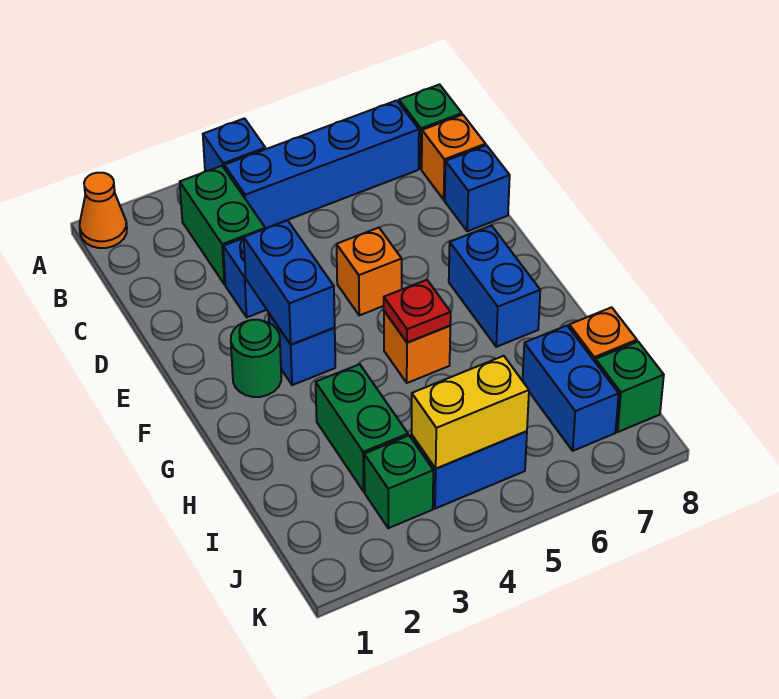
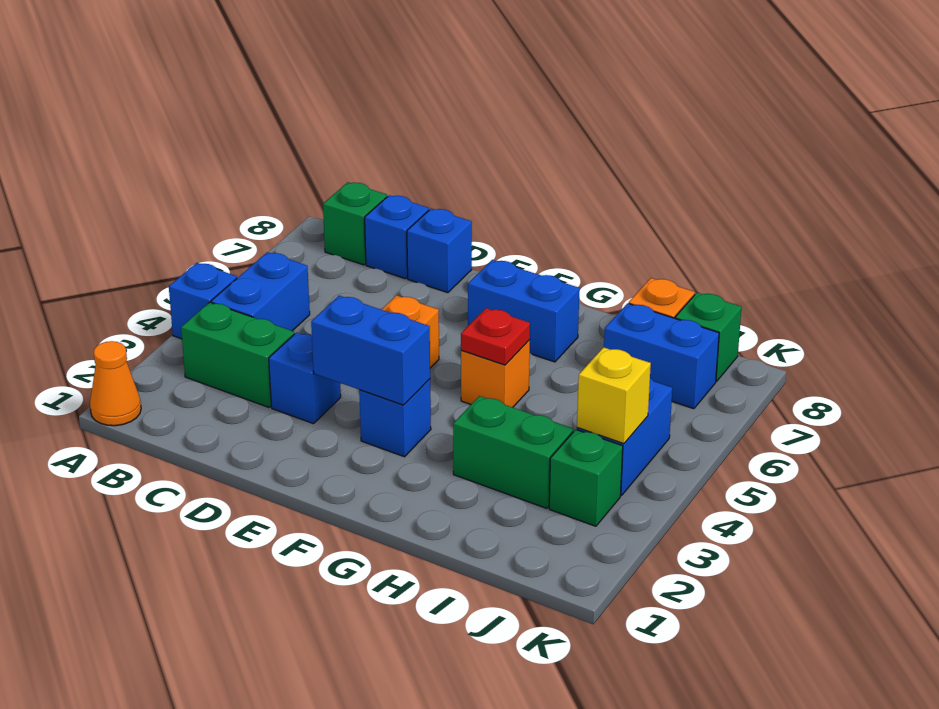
blue brick B4:B7 level 1 -> blue brick B4:B5 level 1
orange brick C8 level 1 -> blue brick C8 level 1
green round brick F2 level 1 -> none
yellow brick J4:J5 level 2 -> yellow brick J4 level 2

